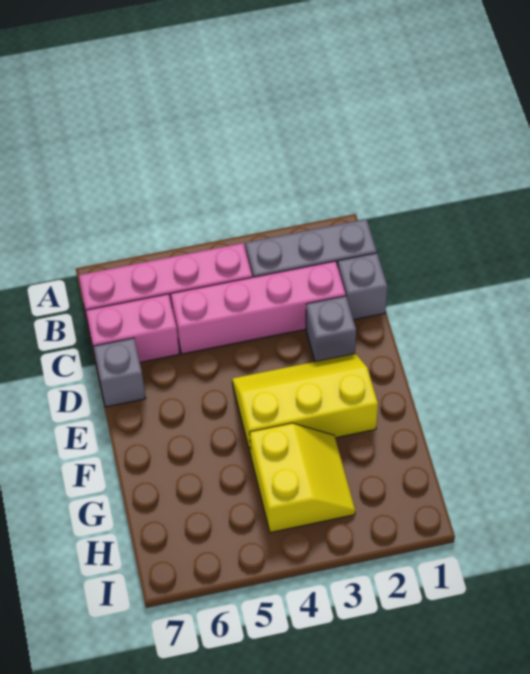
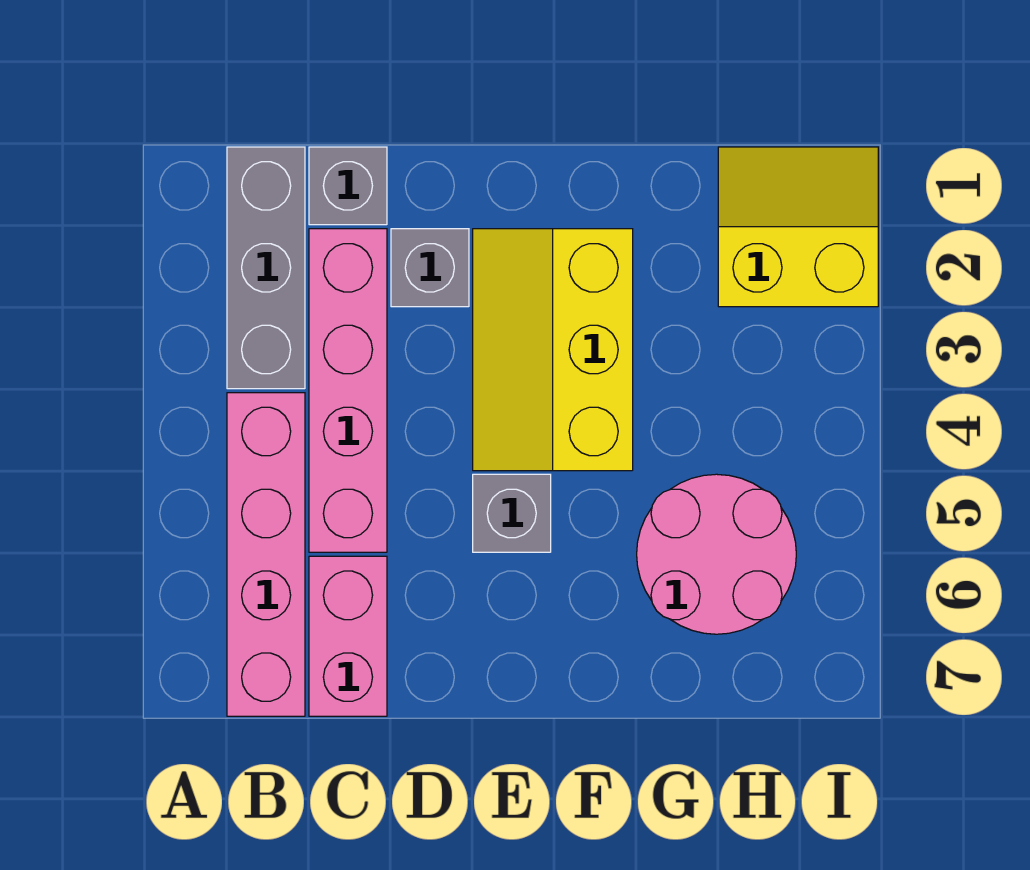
grey brick D7 level 1 -> grey brick E5 level 1
yellow slope G3:H4 level 1 top 4 -> yellow slope H1:I2 level 1 top 2
none -> pink round brick G5:H6 level 1

